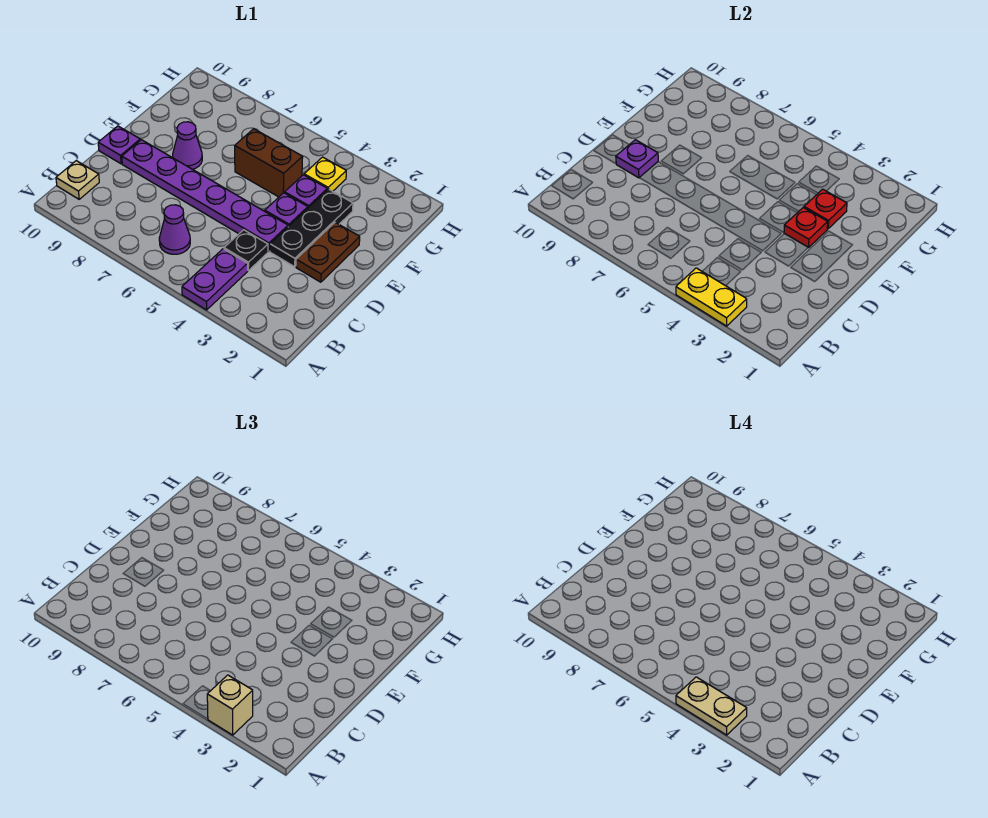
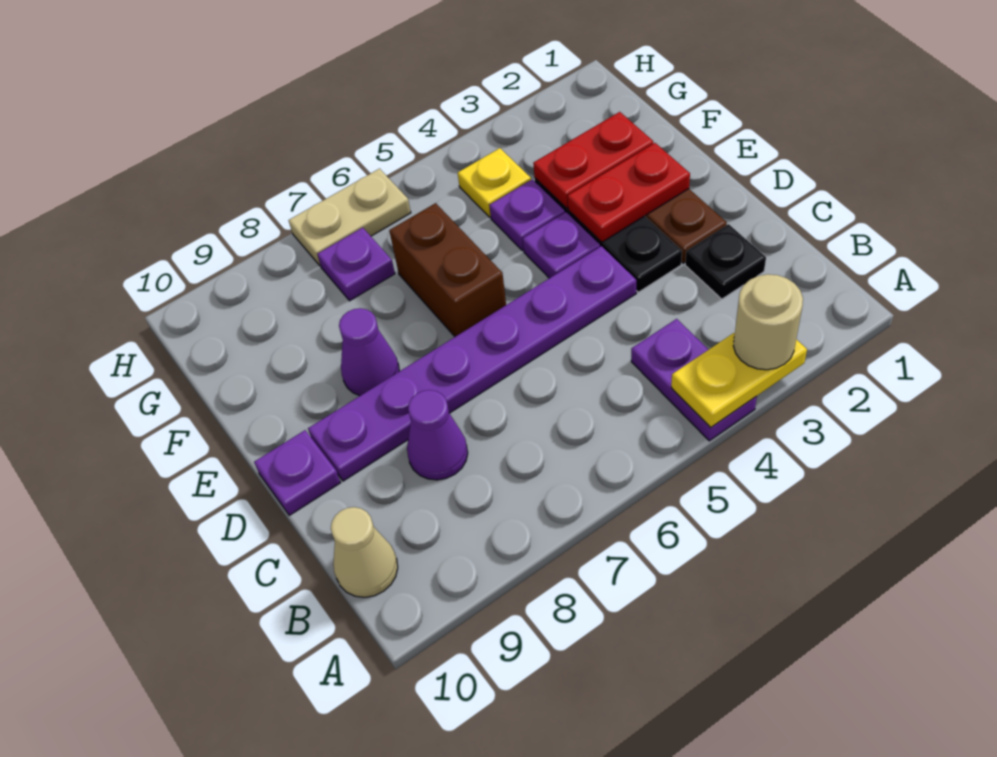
tan brick A3 level 3 -> tan round brick A3 level 3
tan plate A3:A4 level 4 -> tan plate H6:H7 level 1
purple cone B6 level 1 -> purple cone C8 level 1
tan plate B10 level 1 -> tan cone B10 level 1
black plate C4 level 1 -> black plate C2 level 1
purple plate D9 level 2 -> purple plate G7 level 1
red plate E3 level 2 -> red plate E2:E3 level 2
red plate F3 level 2 -> red plate F2:F3 level 2
brown brick F5:F6 level 1 -> brown brick E6:F6 level 1

